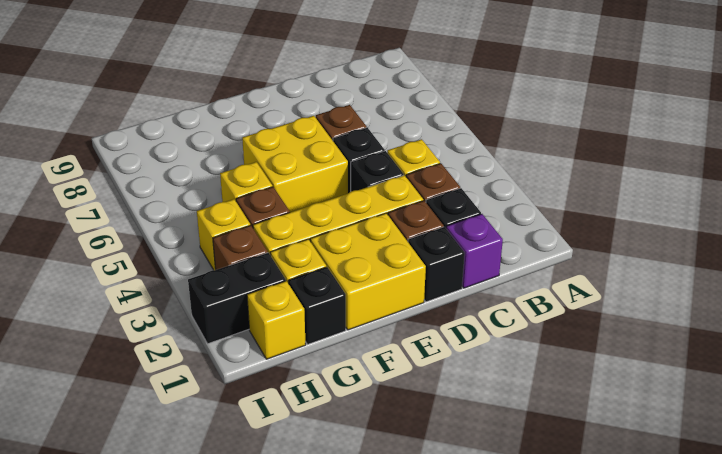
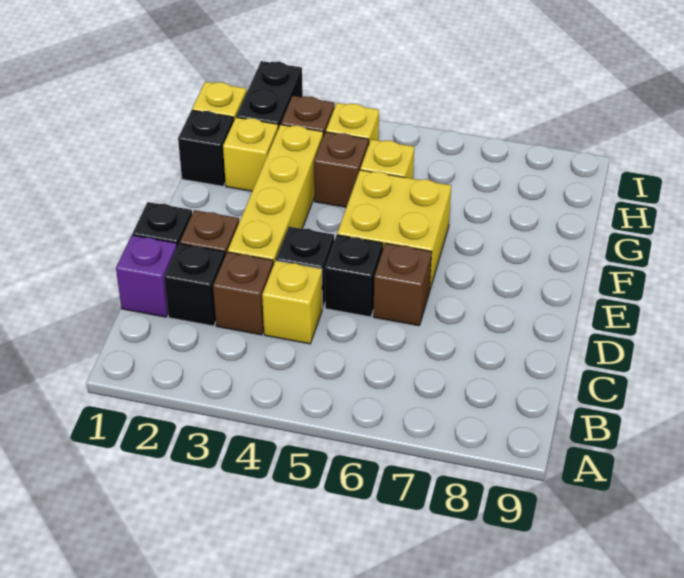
yellow brick E1:F2 level 1 -> none

